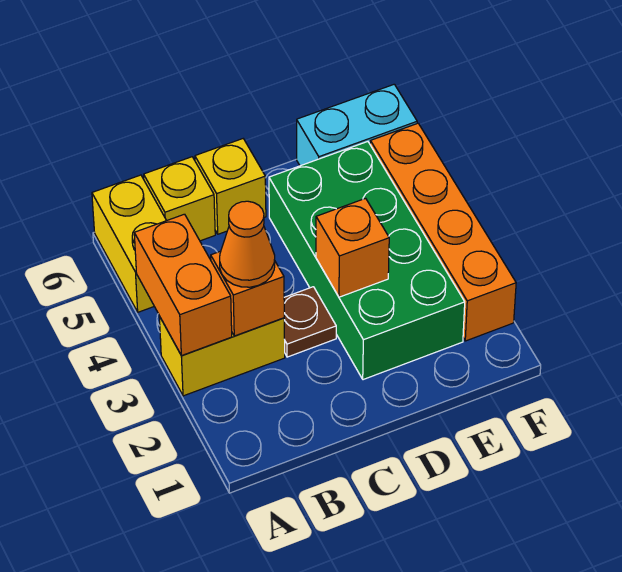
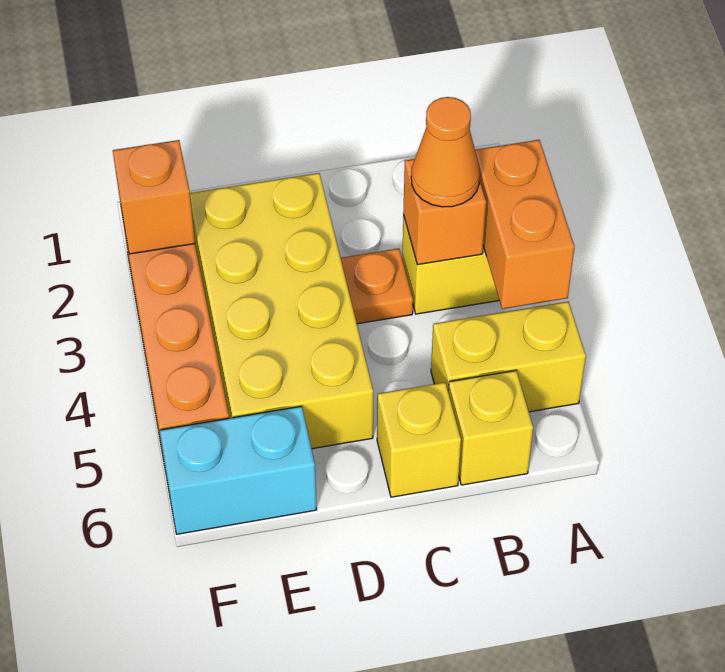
yellow brick A5:A6 level 1 -> yellow brick A5:B5 level 1
brown plate C3 level 1 -> orange plate C3 level 1
green brick D2:E5 level 1 -> yellow brick D2:E5 level 1
orange brick D3 level 2 -> orange brick F2 level 2

